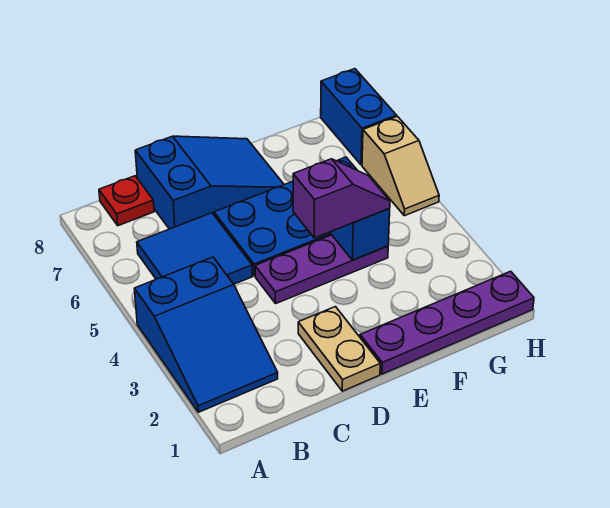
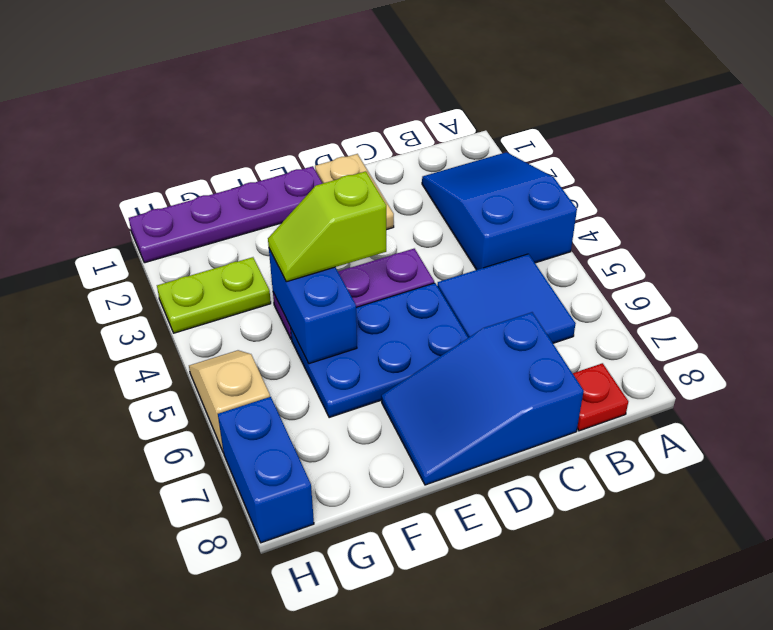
purple slope E4:F4 level 3 top E -> lime slope E4:F4 level 3 top E
none -> lime plate G3:H3 level 1

